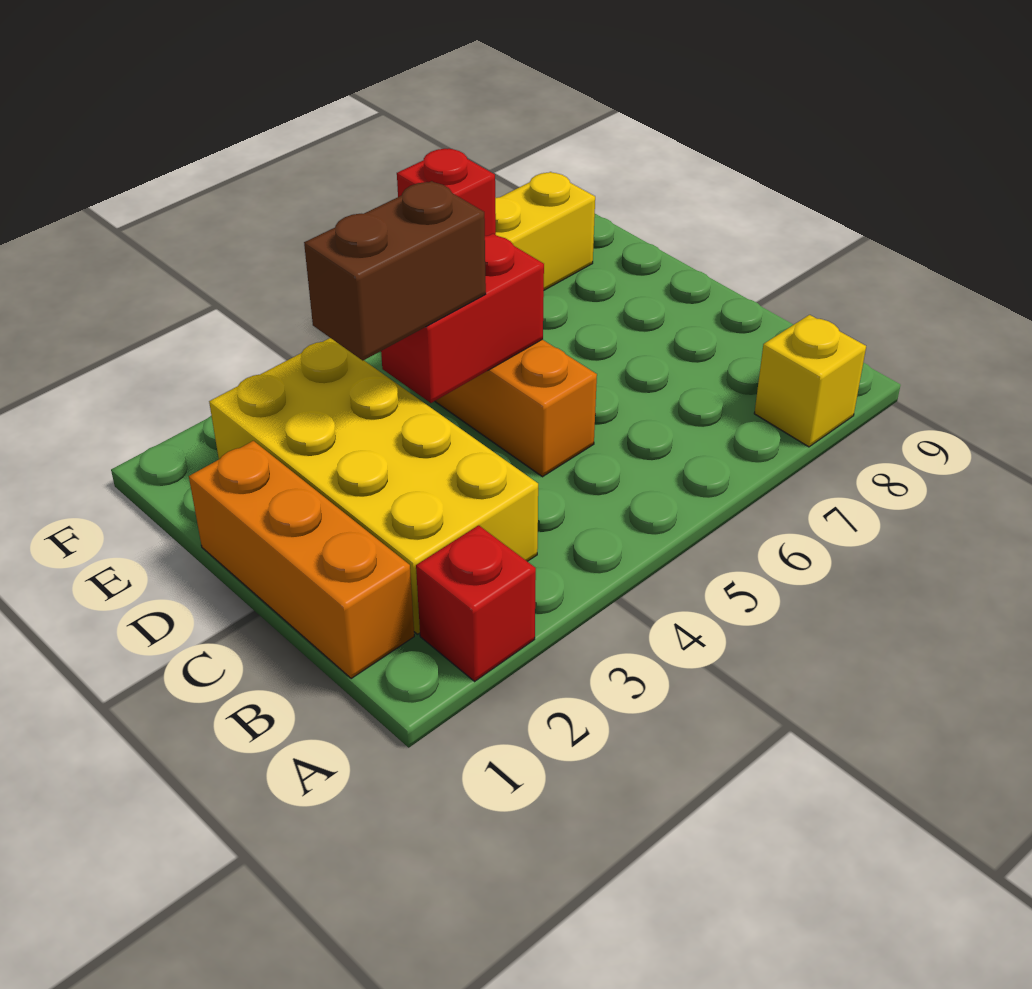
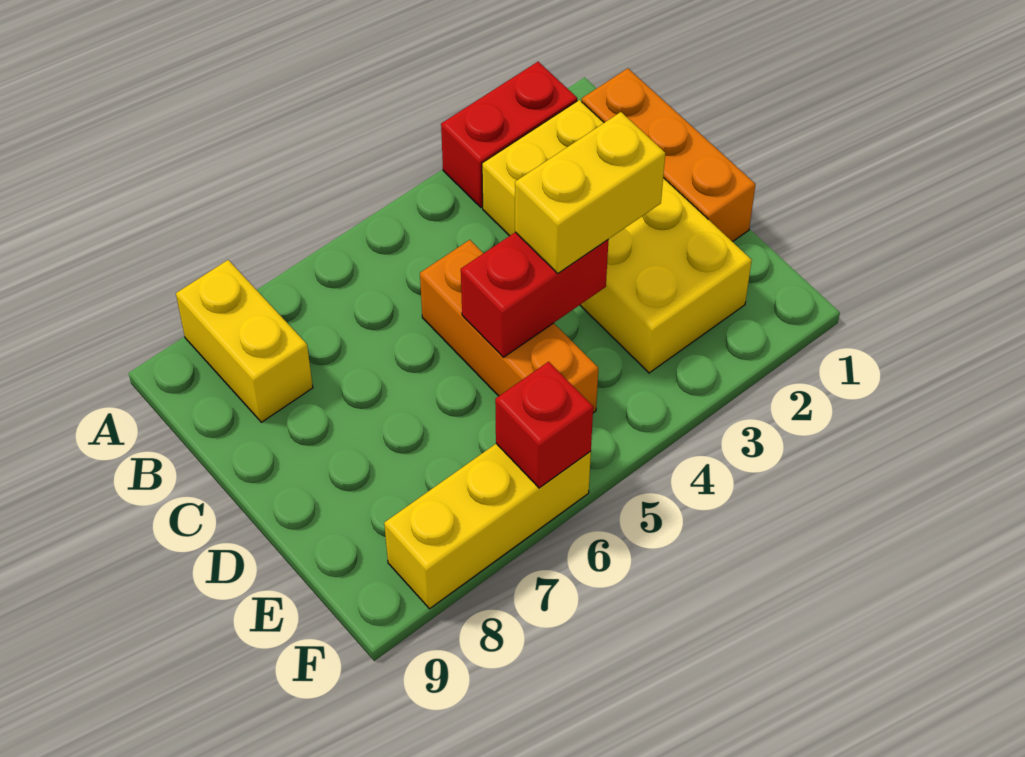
red brick A2 level 1 -> red brick A2:A3 level 1
yellow brick A8 level 1 -> yellow brick A8:B8 level 1
brown brick D3:D4 level 3 -> yellow brick D3:D4 level 3

